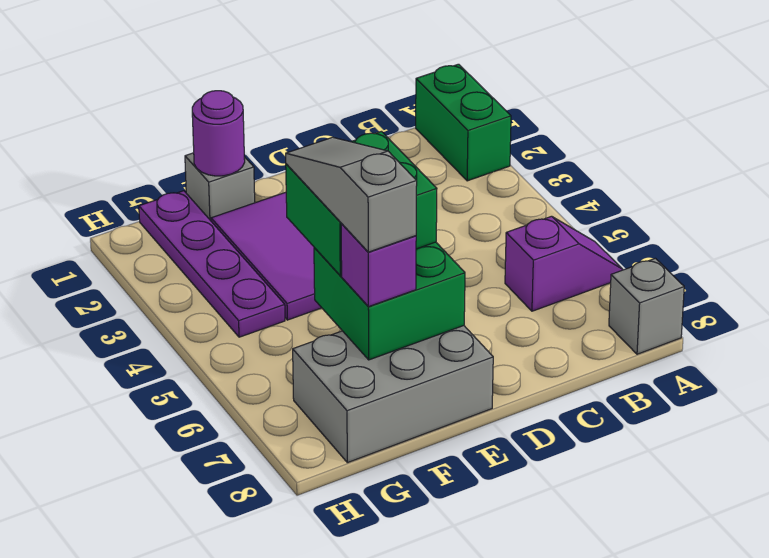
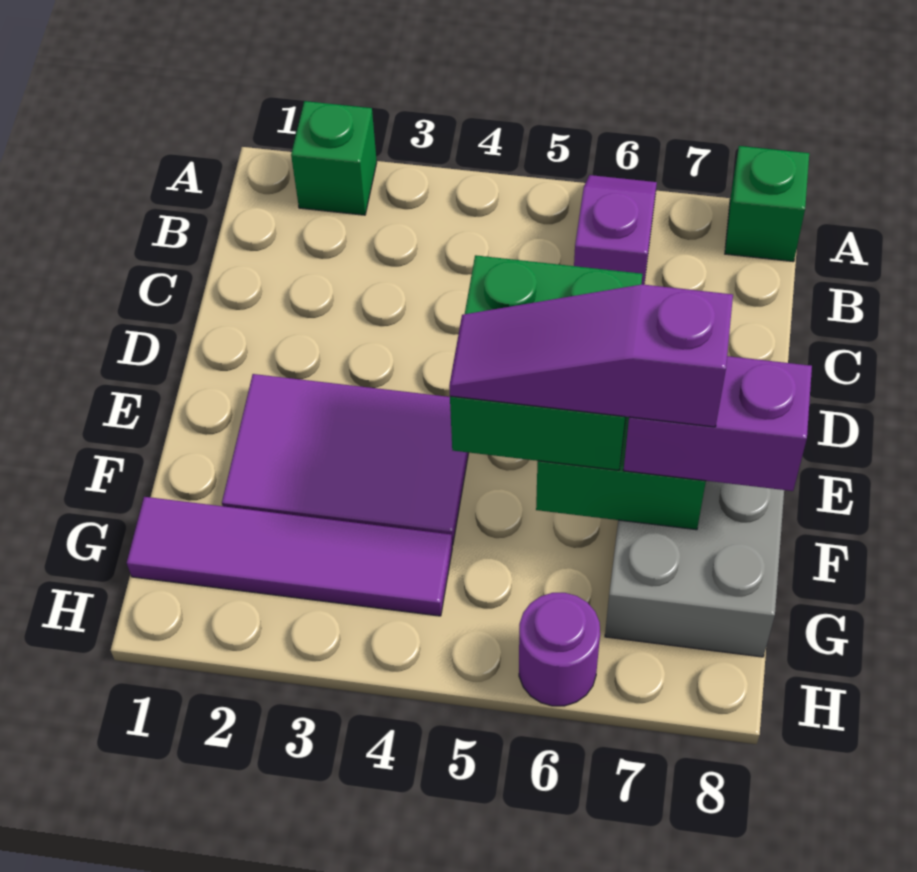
green brick A1:A2 level 1 -> green brick A2 level 1
grey brick A8 level 1 -> green brick A8 level 1
grey brick F1 level 1 -> none
purple round brick F1 level 2 -> purple round brick H6 level 1
grey slope F5:F7 level 4 top 7 -> purple slope F5:F7 level 4 top 7
purple brick F7 level 3 -> purple brick F7:F8 level 3
purple plate G1:G4 level 1 -> purple tile G1:G4 level 1

